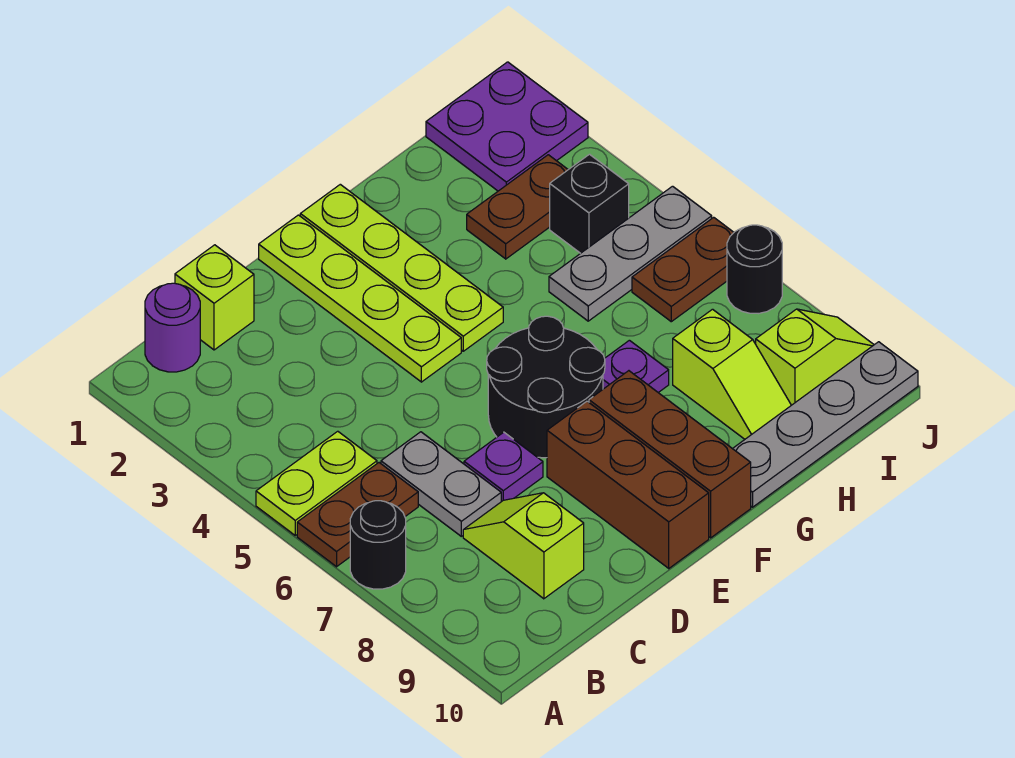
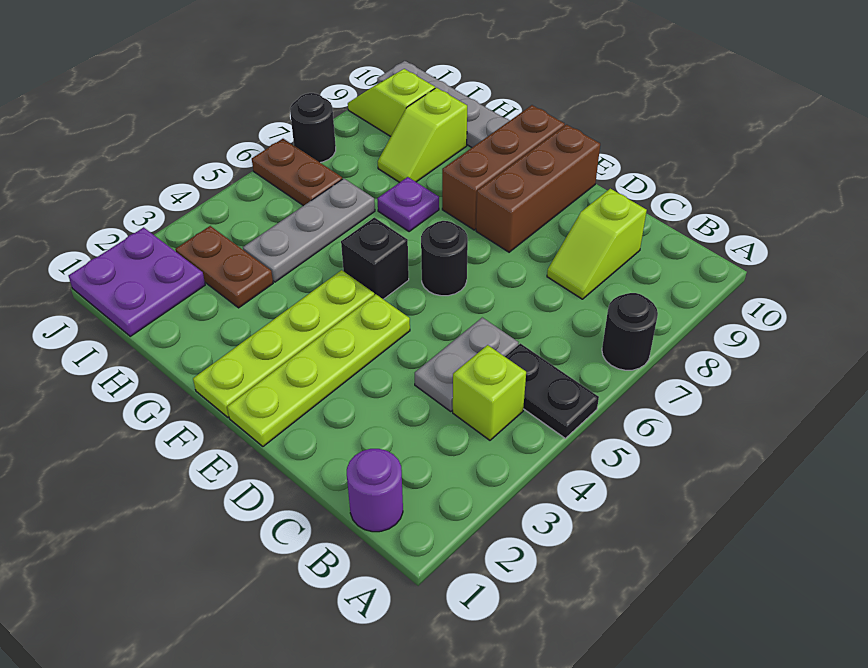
lime plate A5:B5 level 1 -> black plate A5:B5 level 1
brown plate A6:B6 level 1 -> none
lime brick C1 level 1 -> lime brick B4 level 1
grey plate C6:C7 level 1 -> grey plate C4:C5 level 1
purple plate D7 level 1 -> none
black round brick E6:F7 level 1 -> black round brick E6 level 1
grey plate H5:J5 level 1 -> grey plate H4:H6 level 1
lime slope H8:H9 level 1 top 8 -> lime slope H8:H9 level 1 top 9
black brick I4 level 1 -> black brick F5 level 1

